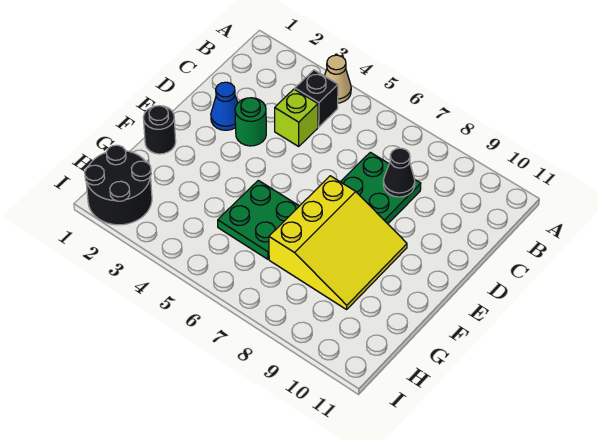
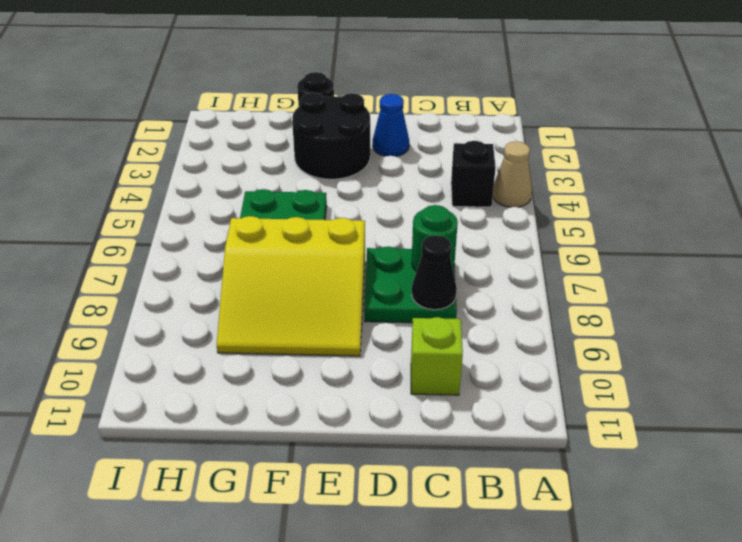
lime brick C4 level 1 -> lime brick C10 level 1
green round brick D3 level 1 -> green round brick C7 level 2
black round brick H1:I2 level 1 -> black round brick E2:F3 level 1

